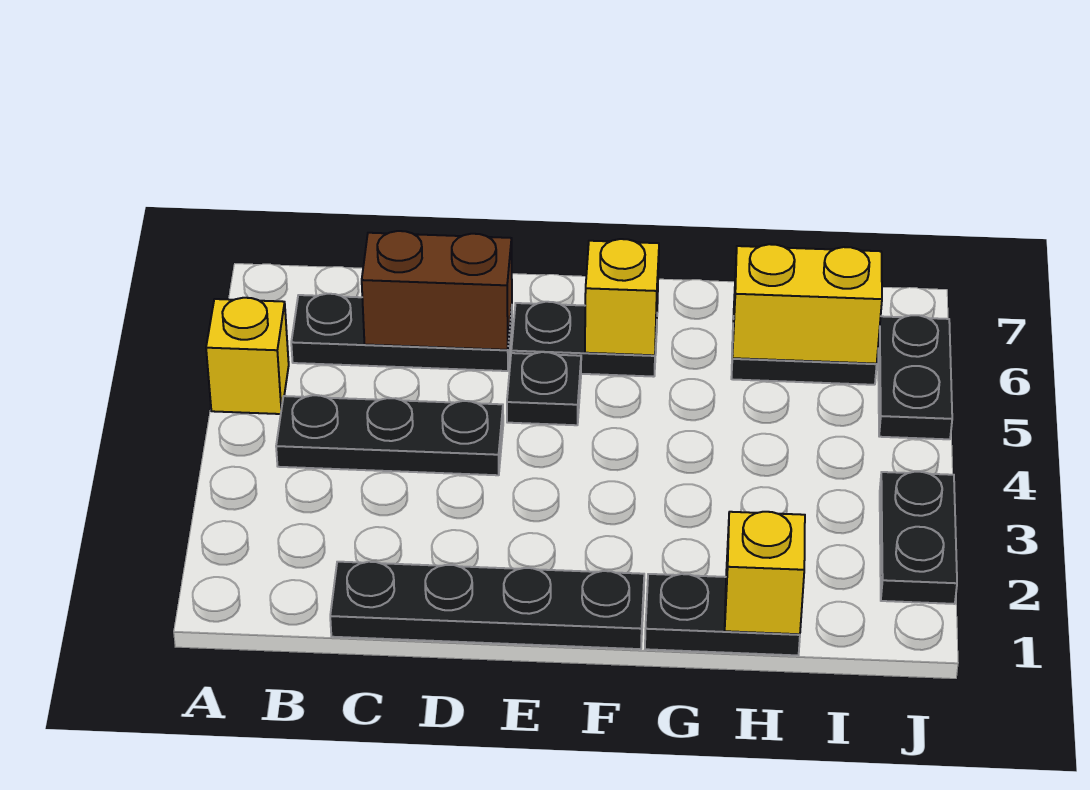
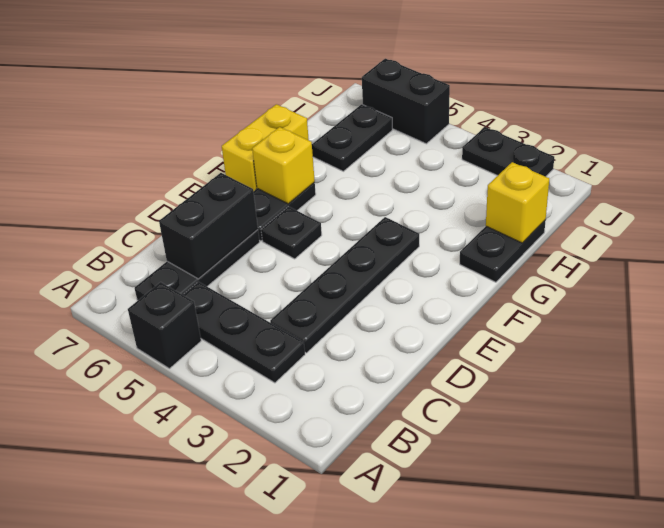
yellow brick A5 level 1 -> black brick A5 level 1
black plate B4:D4 level 1 -> black plate B3:B5 level 1
black plate C1:F1 level 1 -> black plate C3:F3 level 1
brown brick C6:D6 level 2 -> black brick C6:D6 level 2
yellow brick H6:I6 level 2 -> yellow brick F7:G7 level 1
black plate J5:J6 level 1 -> black brick J5:J6 level 1

